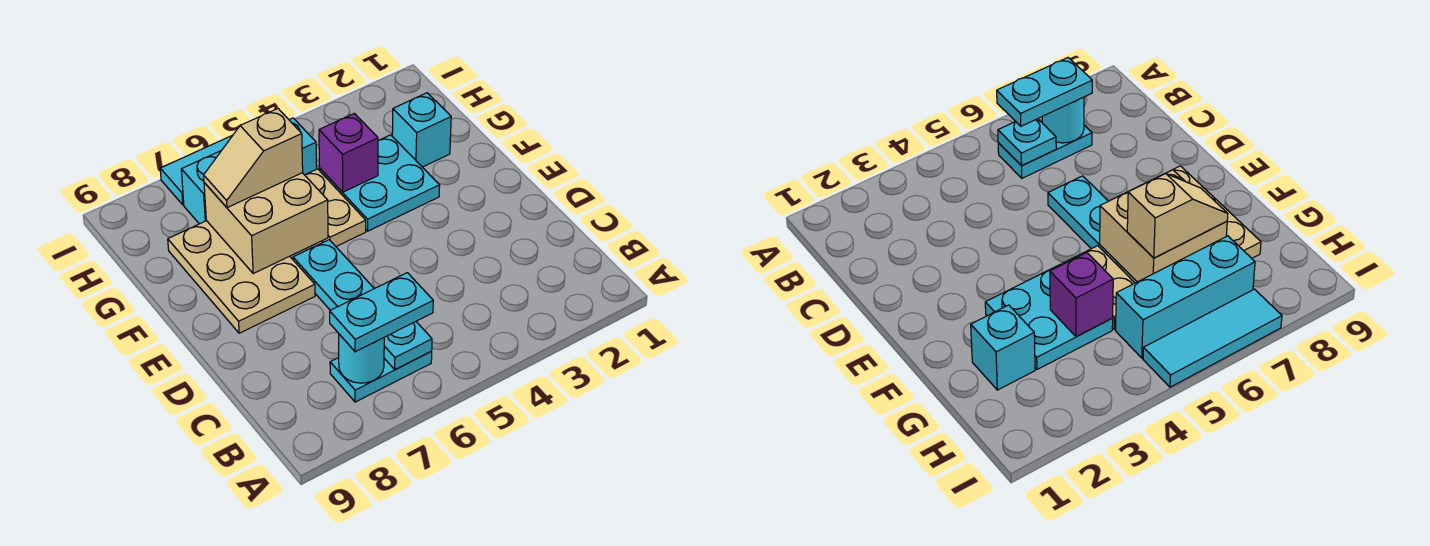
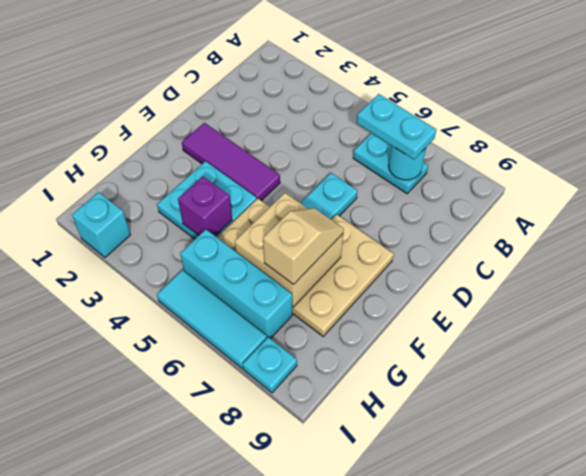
cyan plate B6 level 2 -> cyan plate I8 level 1
none -> purple tile E2:E4 level 1
cyan brick G2 level 1 -> cyan brick I2 level 1
tan slope G6:G7 level 3 top 6 -> tan slope F7:G7 level 3 top G

